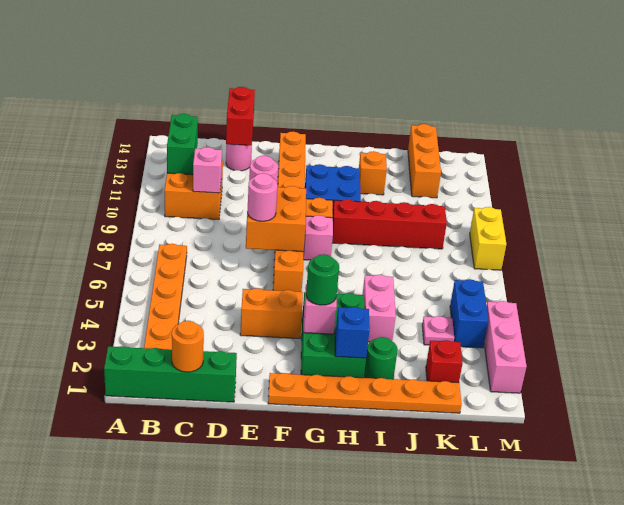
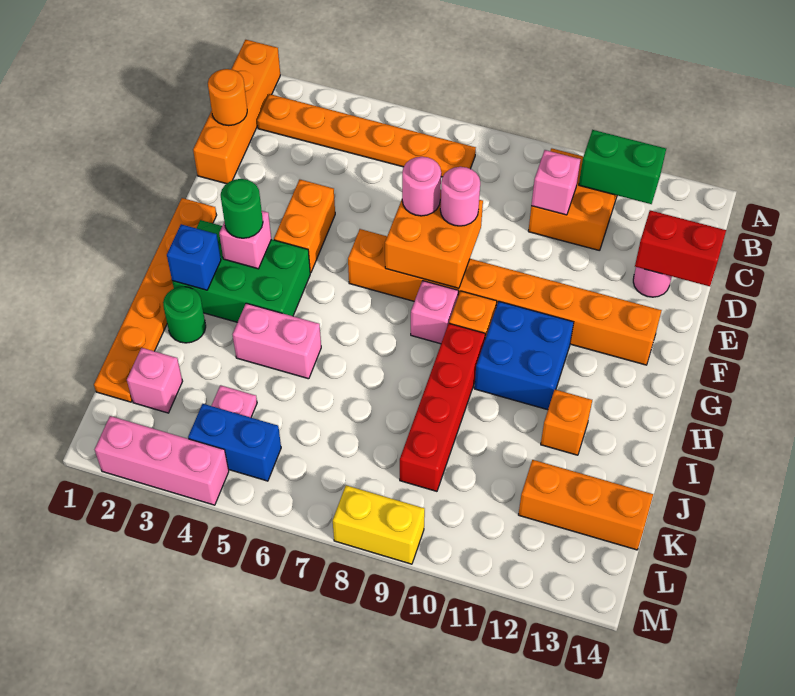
green brick A1:D1 level 1 -> orange brick A1:D1 level 1
red brick K2 level 1 -> pink brick K2 level 1

